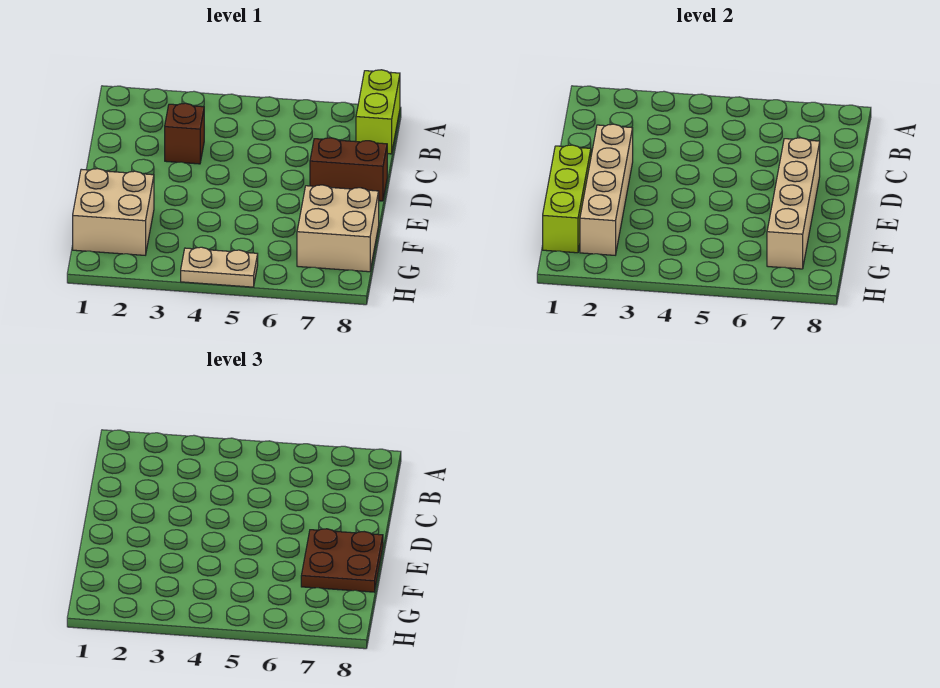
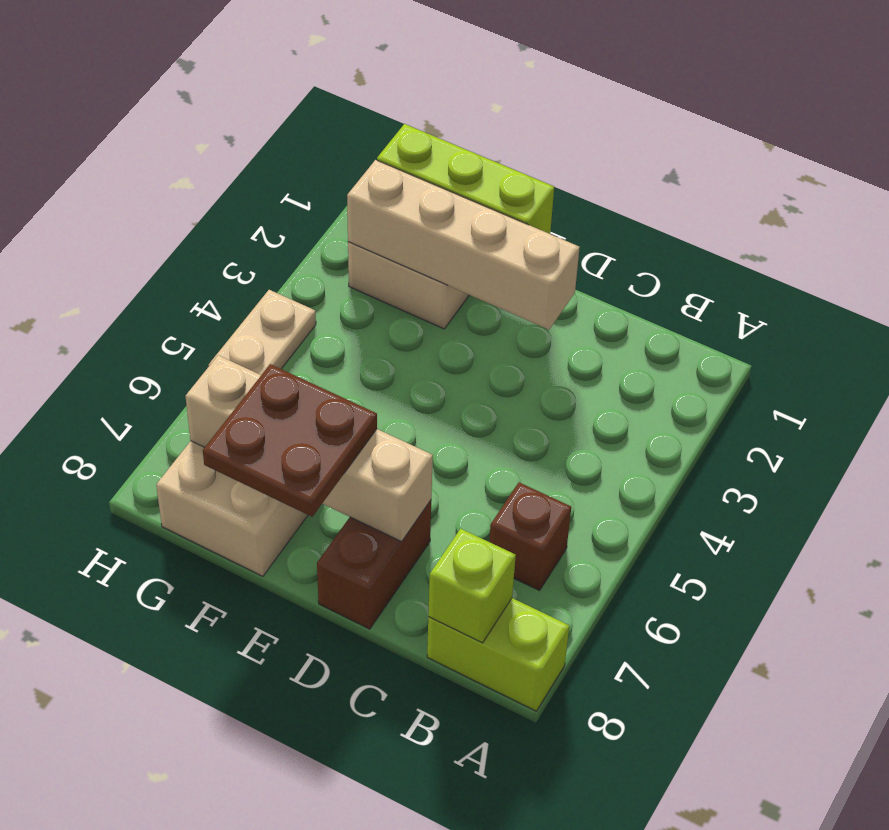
none -> lime brick B8 level 2
brown brick C3 level 1 -> brown brick B6 level 1

